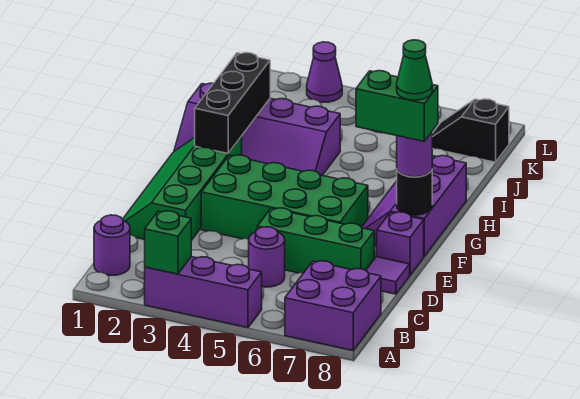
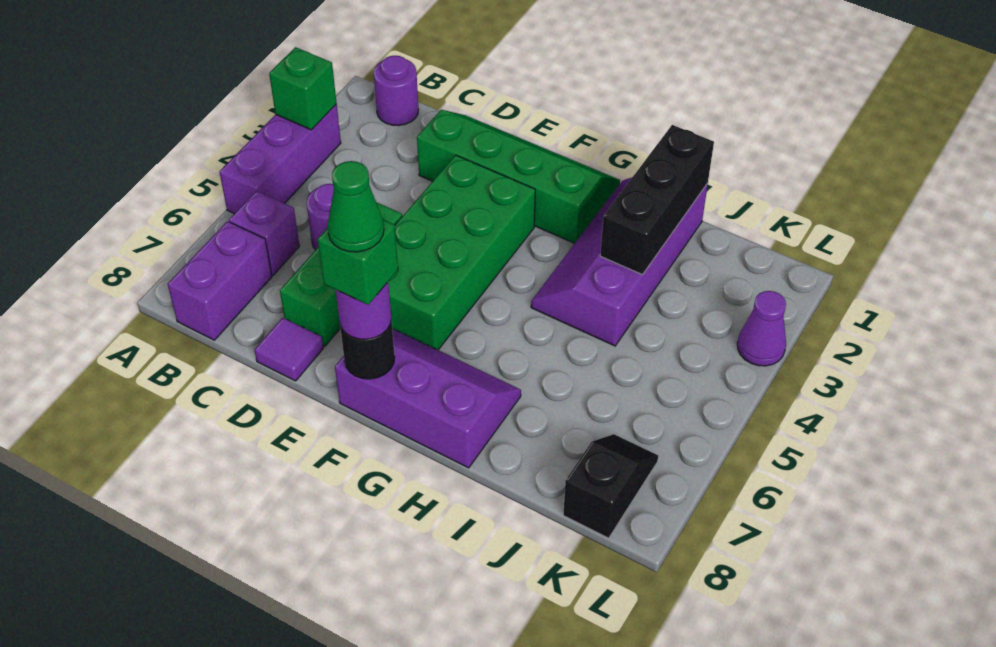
purple brick A7:B8 level 1 -> purple brick B7:B8 level 1
purple brick E8 level 1 -> purple brick B6 level 1
green brick F7:F8 level 4 -> green brick F8 level 4
black brick G2:I2 level 2 -> black brick I1:I3 level 2

